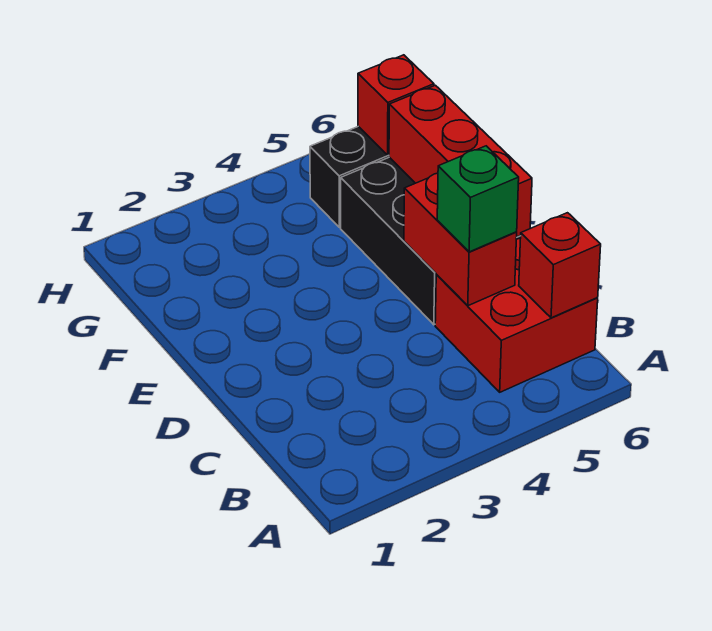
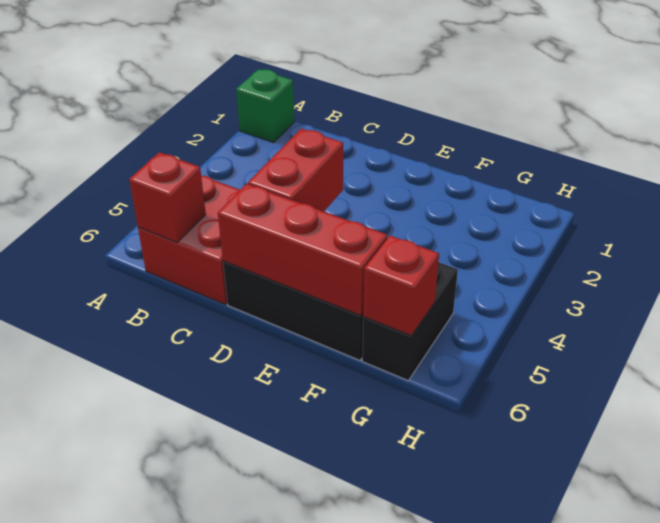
red brick C5:D5 level 2 -> red brick D4:D5 level 2
green brick C5 level 3 -> green brick A1 level 1

